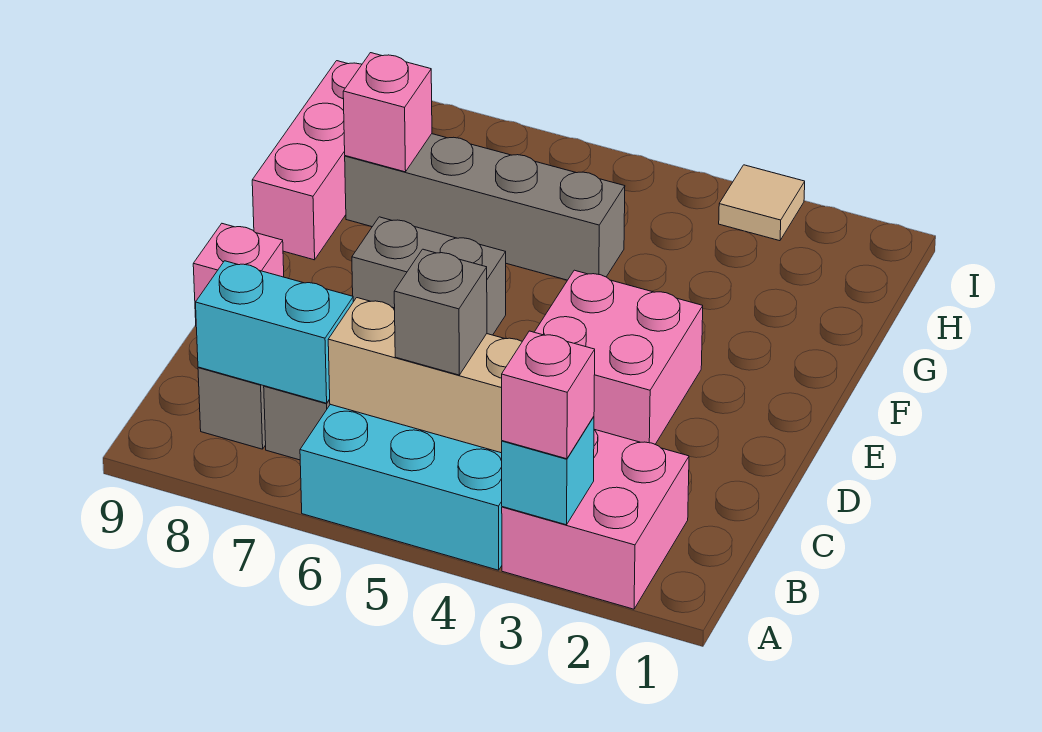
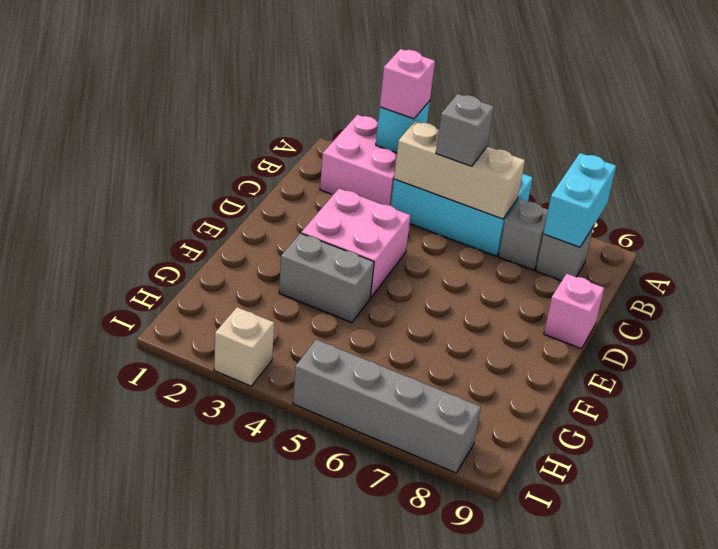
cyan brick B7:B8 level 2 -> cyan brick A8:B8 level 2
grey brick E6:E7 level 1 -> grey brick F3:F4 level 1
pink brick F9:H9 level 1 -> none
grey brick G5:G8 level 1 -> grey brick I5:I8 level 1
pink brick G8 level 2 -> none
tan tile I3 level 1 -> tan brick I3 level 1

